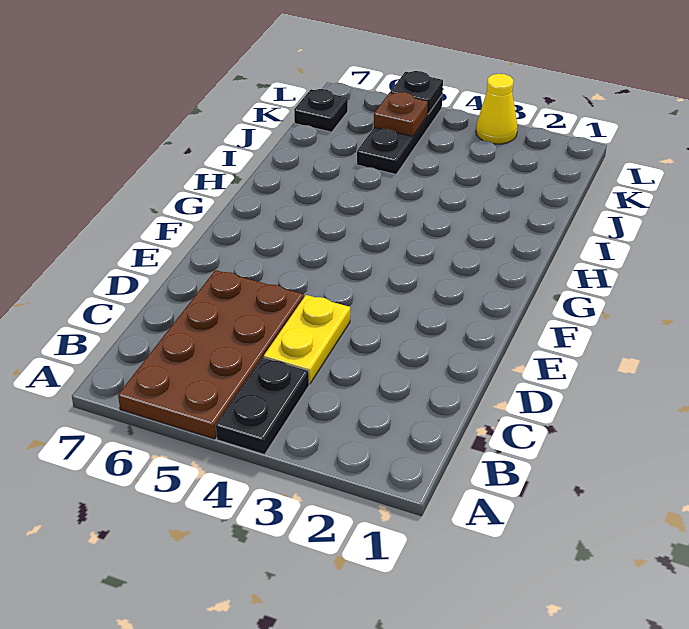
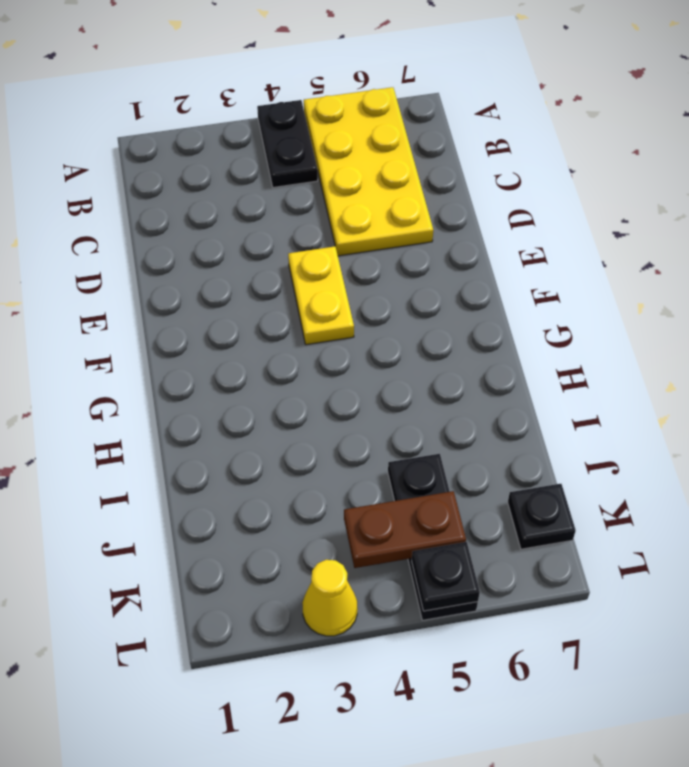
brown plate A5:D6 level 1 -> yellow plate A5:D6 level 1
yellow plate C4:D4 level 1 -> yellow plate E4:F4 level 1
brown plate K5 level 2 -> brown plate K4:K5 level 2

